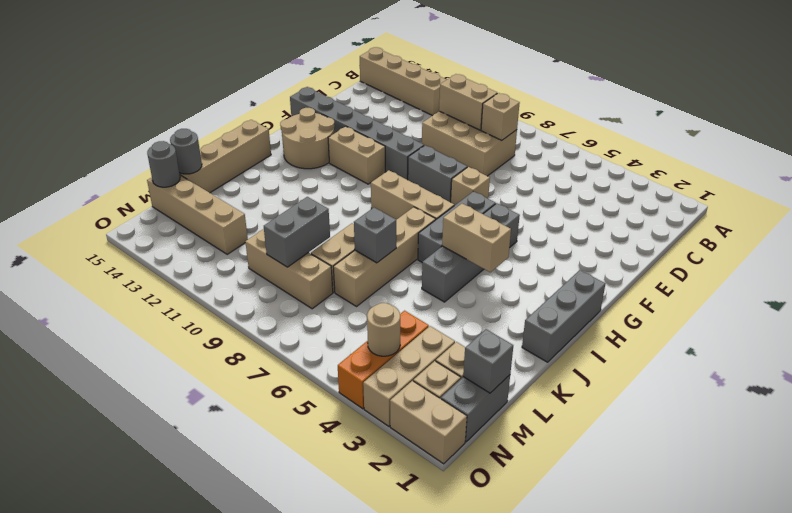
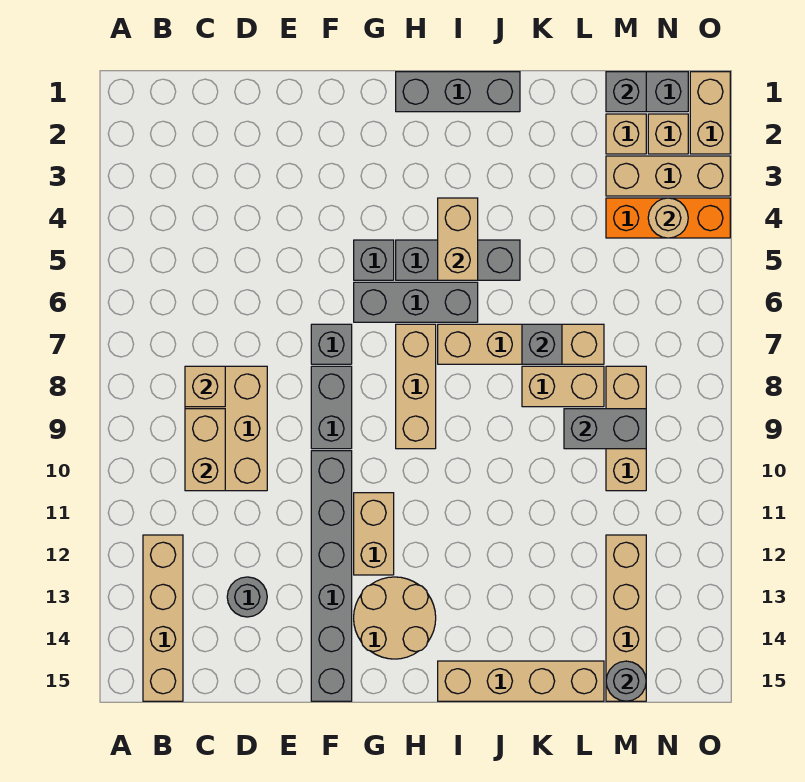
tan brick F7 level 1 -> grey brick F7 level 1
grey round brick L15 level 2 -> grey round brick D13 level 1

